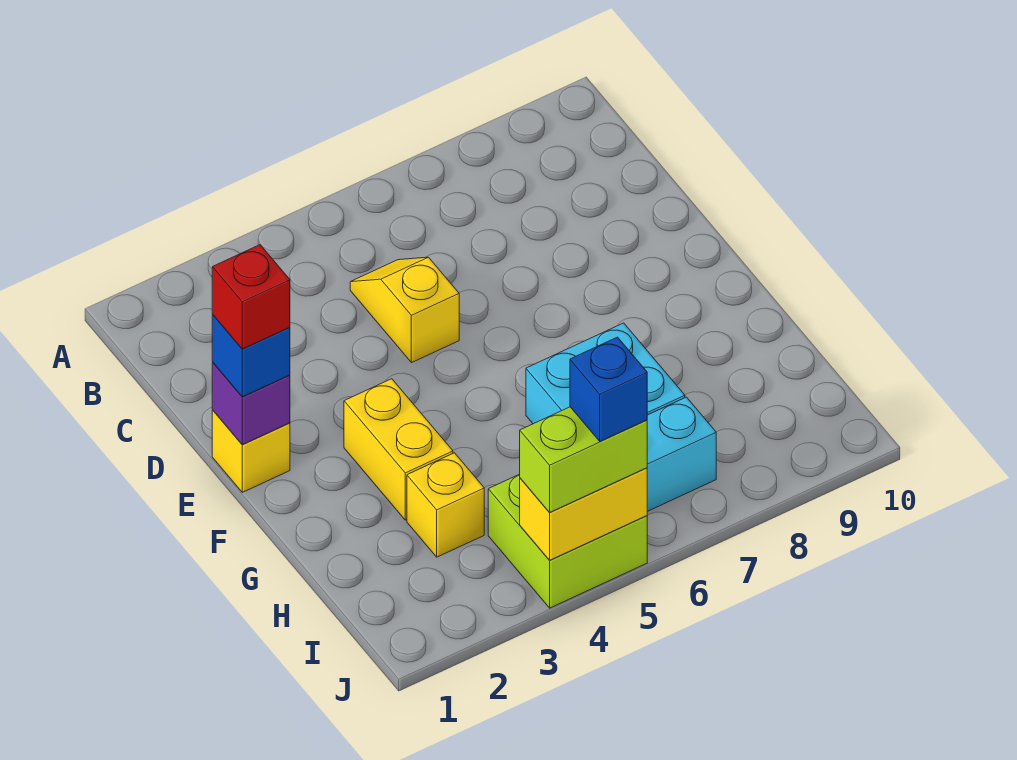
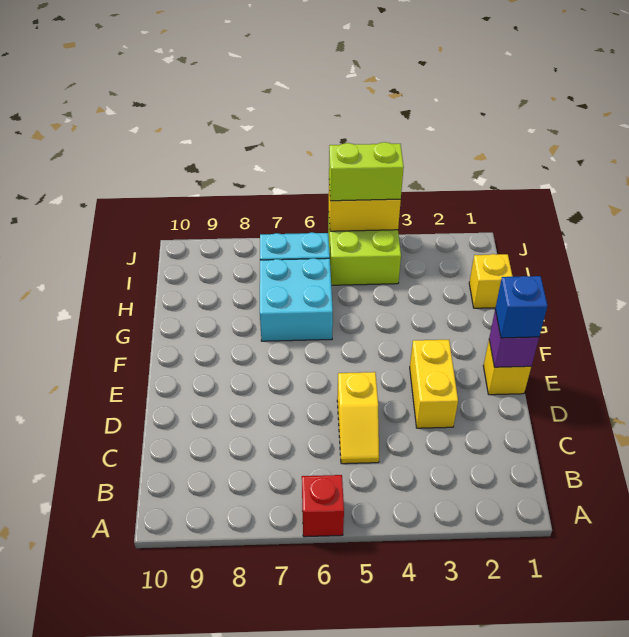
red brick E1 level 4 -> red brick A6 level 1
yellow brick F3:G3 level 1 -> yellow brick D3:E3 level 1
yellow brick H3 level 1 -> yellow brick H1 level 1
blue brick J5 level 4 -> none

